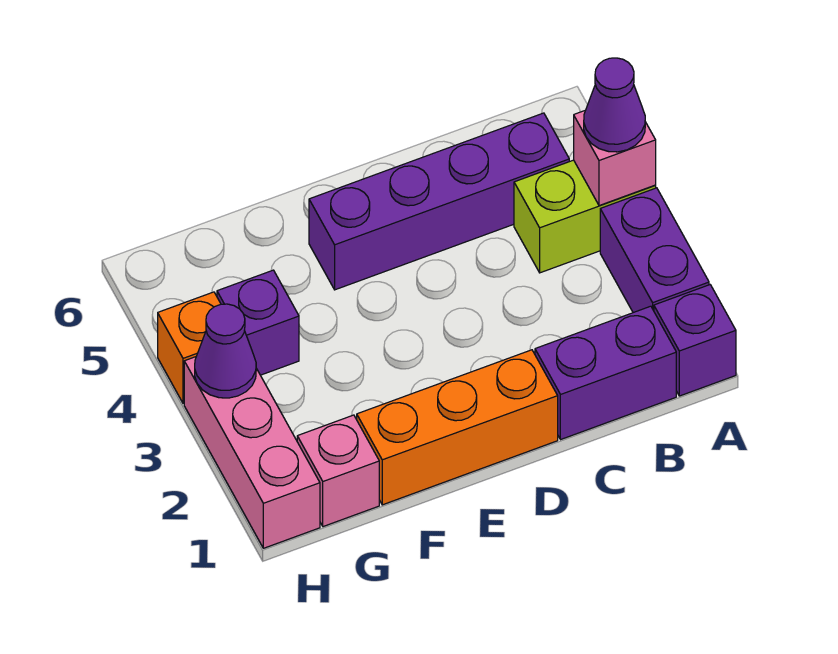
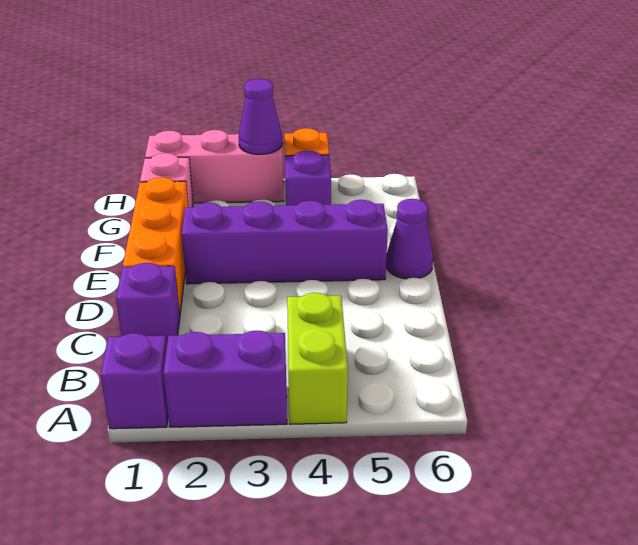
pink brick A4 level 2 -> none
purple cone A4 level 3 -> purple cone E6 level 1
purple brick B1:C1 level 1 -> purple brick C1 level 1
purple brick B5:E5 level 1 -> purple brick E2:E5 level 1

